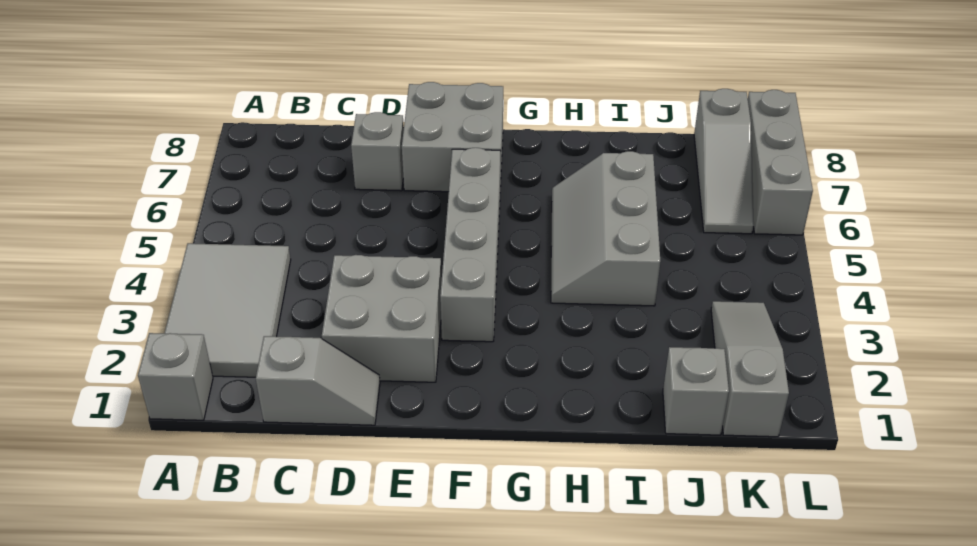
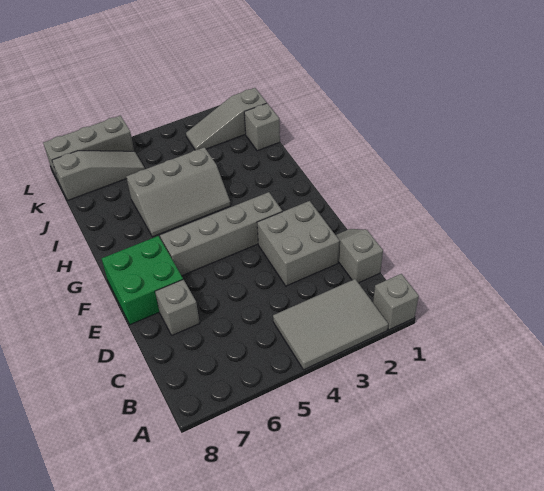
grey brick E7:F8 level 1 -> green brick E7:F8 level 1

